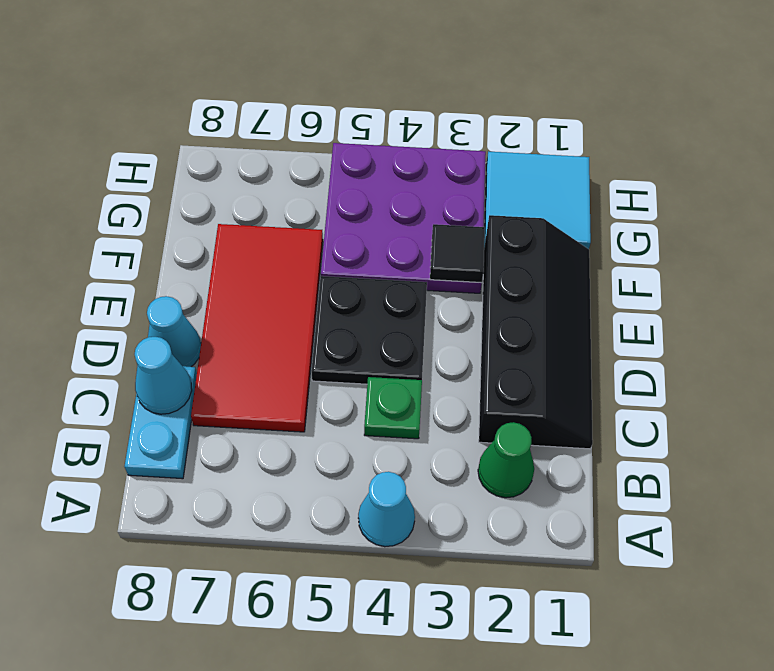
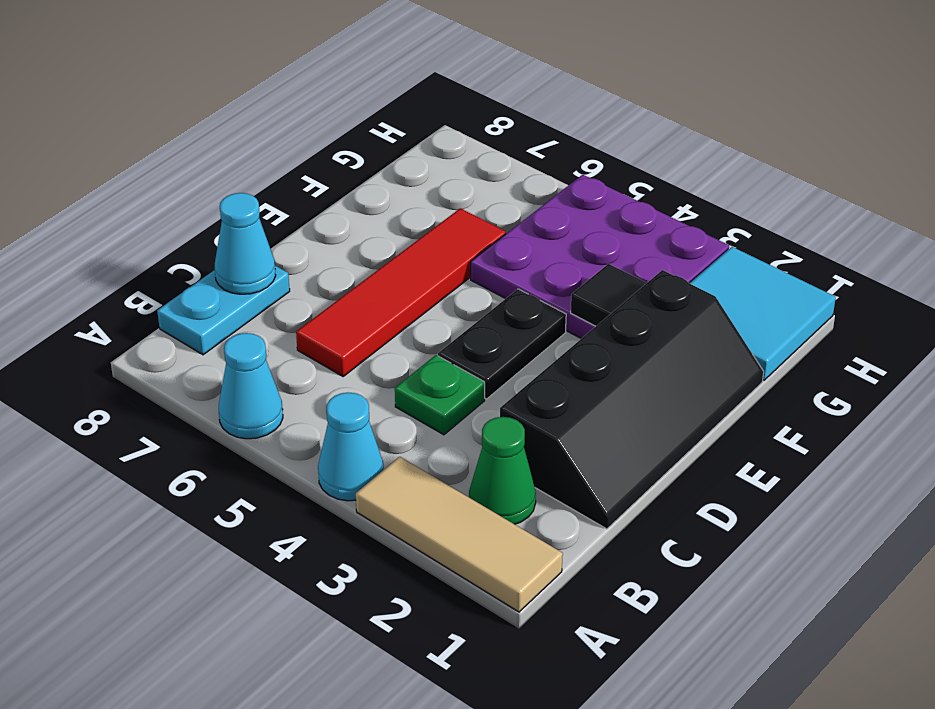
none -> tan tile A1:A3 level 1
red tile C6:F7 level 1 -> red tile C6:F6 level 1
black plate D4:E5 level 1 -> black plate D4:E4 level 1
cyan cone D8 level 1 -> cyan cone A6 level 1

